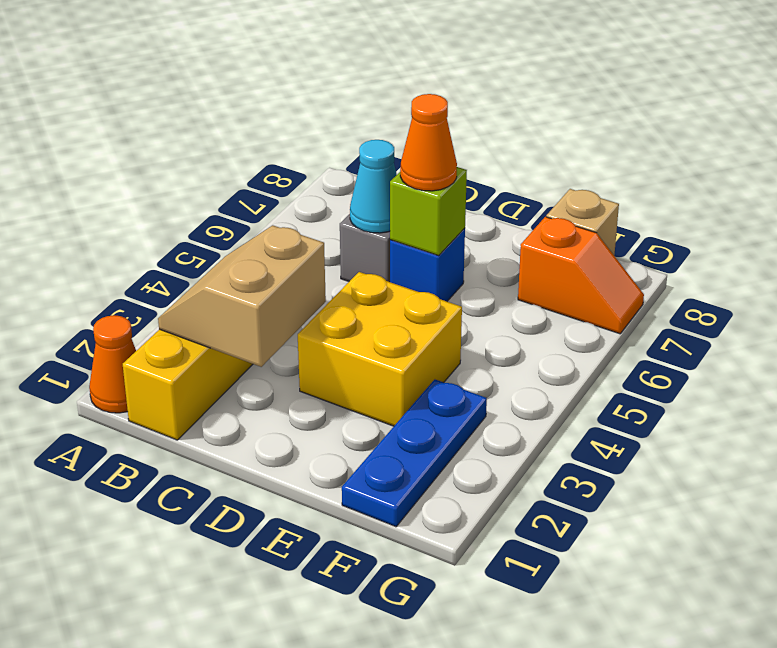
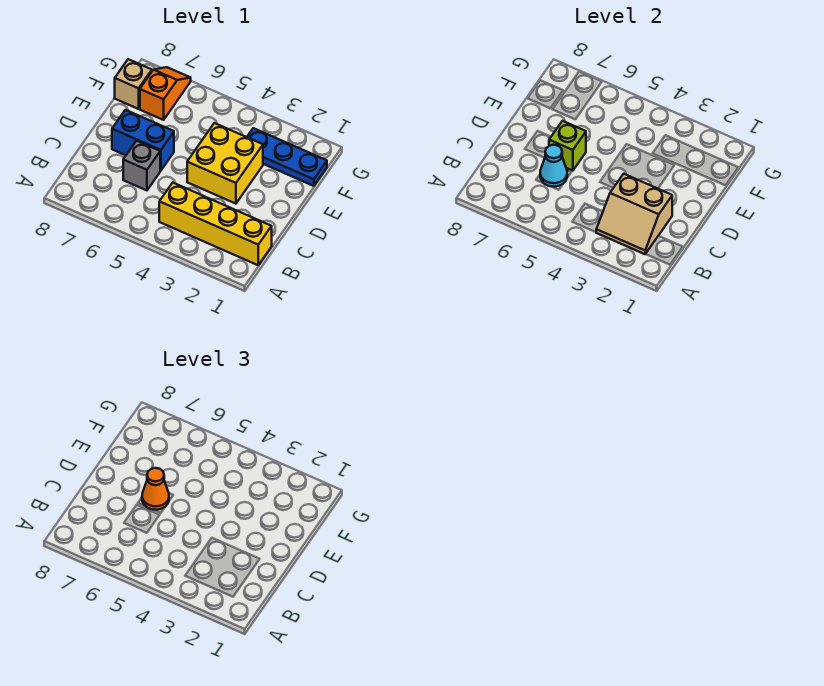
orange cone A1 level 1 -> none
blue brick D6 level 1 -> blue brick D6:D7 level 1

